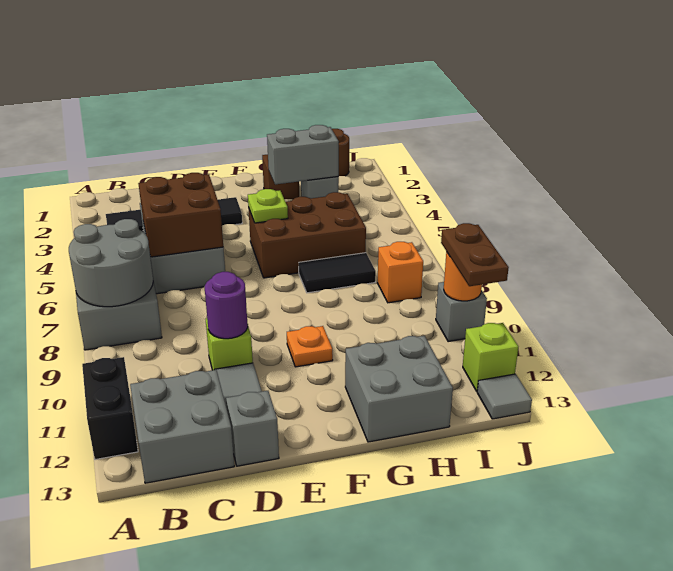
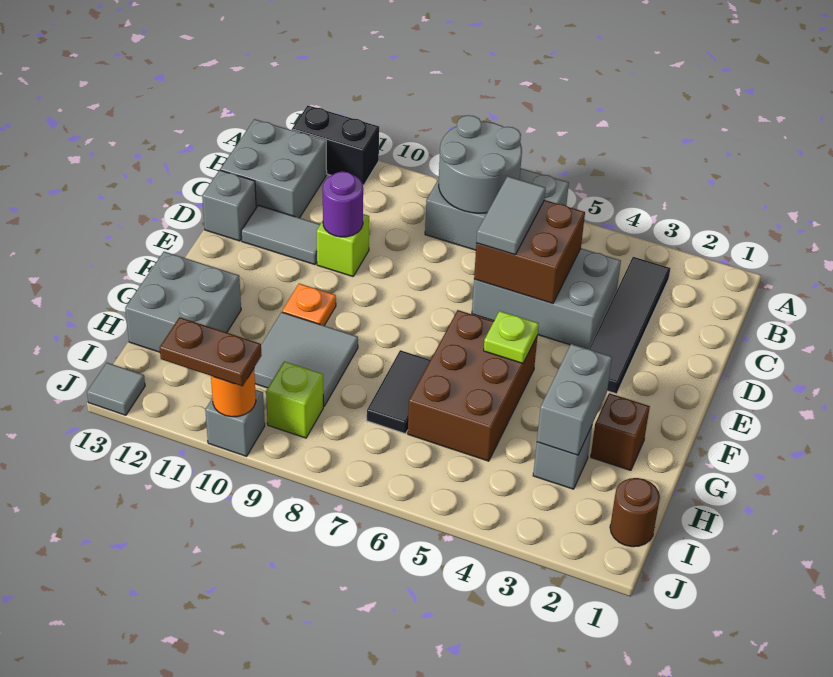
none -> grey tile C6:D6 level 3
none -> grey tile G9:H10 level 1
orange brick I8 level 1 -> none
lime brick J12 level 1 -> lime brick I9 level 1

